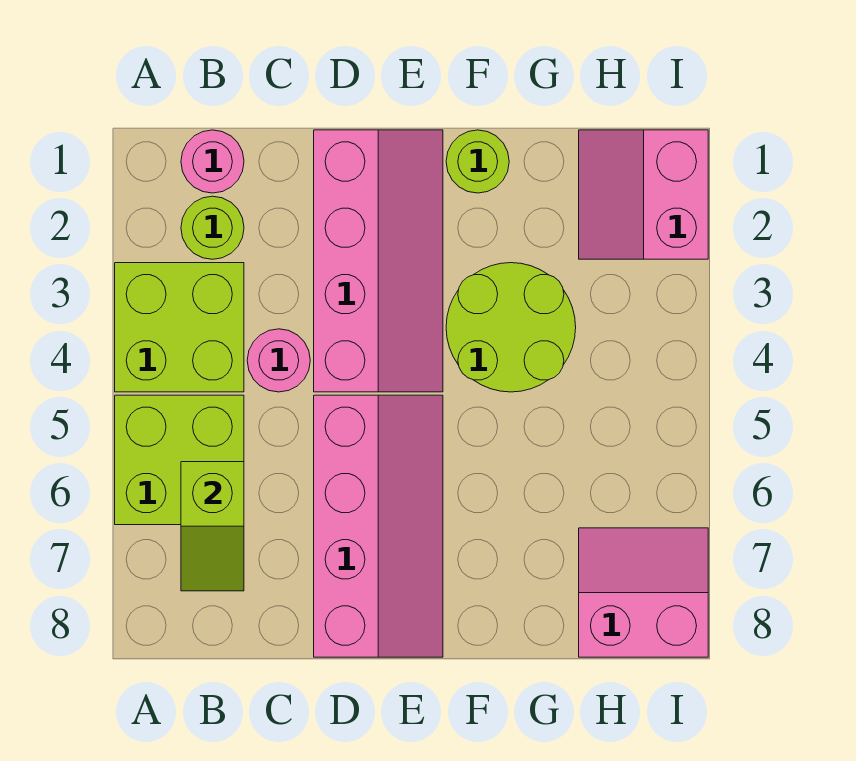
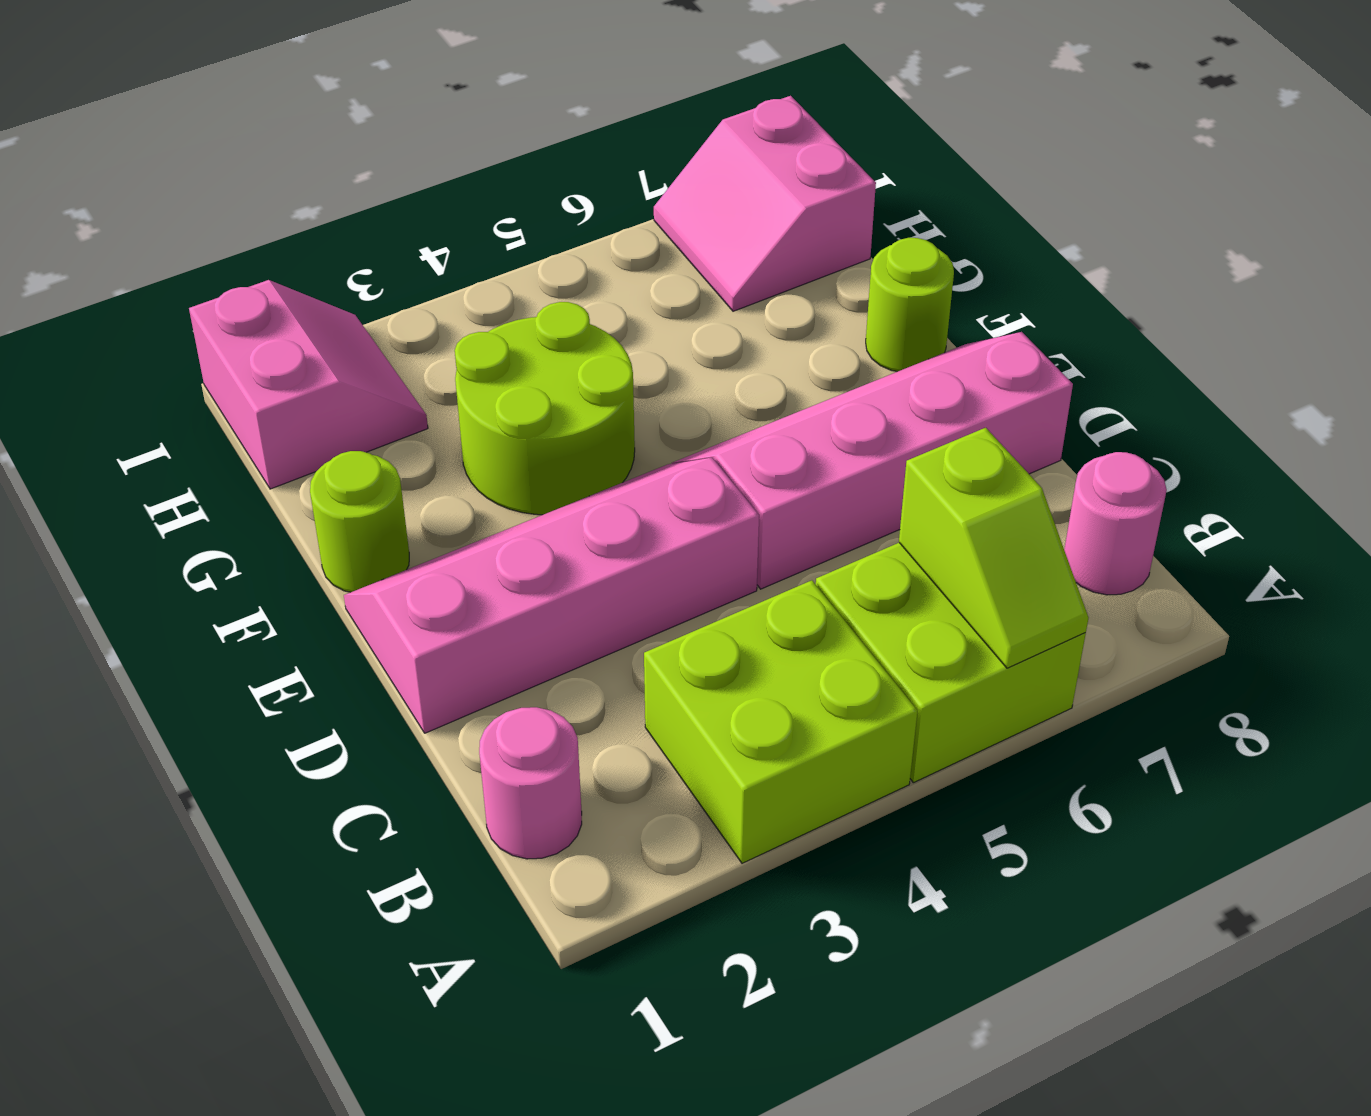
lime round brick B2 level 1 -> lime round brick F8 level 1
lime slope B6:B7 level 2 top 6 -> lime slope A6:B6 level 2 top B
pink round brick C4 level 1 -> pink round brick B8 level 1
pink slope H1:I2 level 1 top I -> pink slope H1:I2 level 1 top 1

